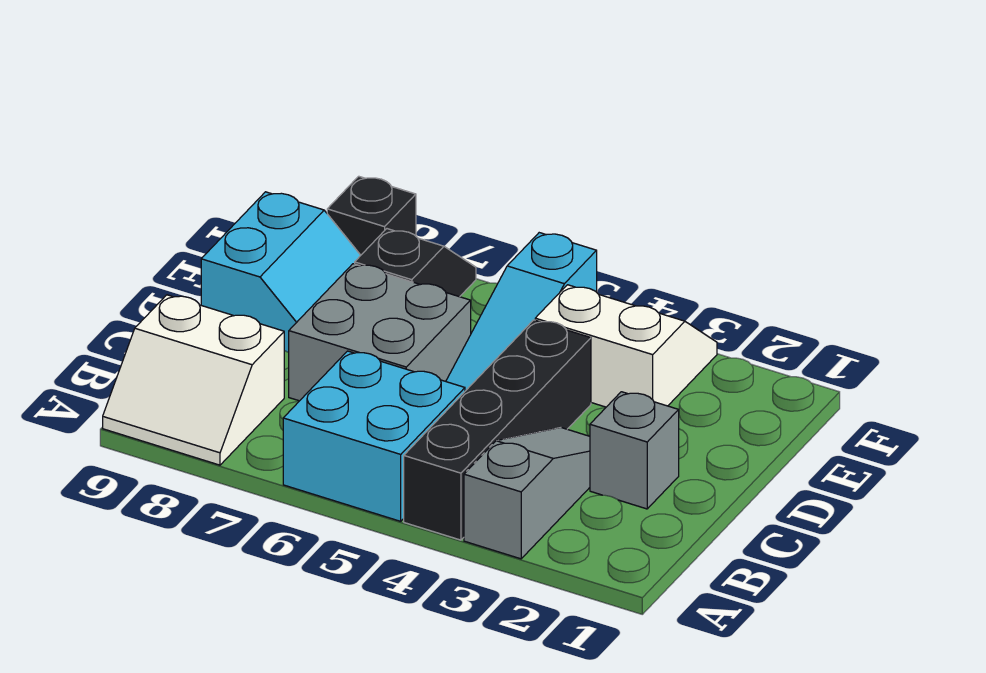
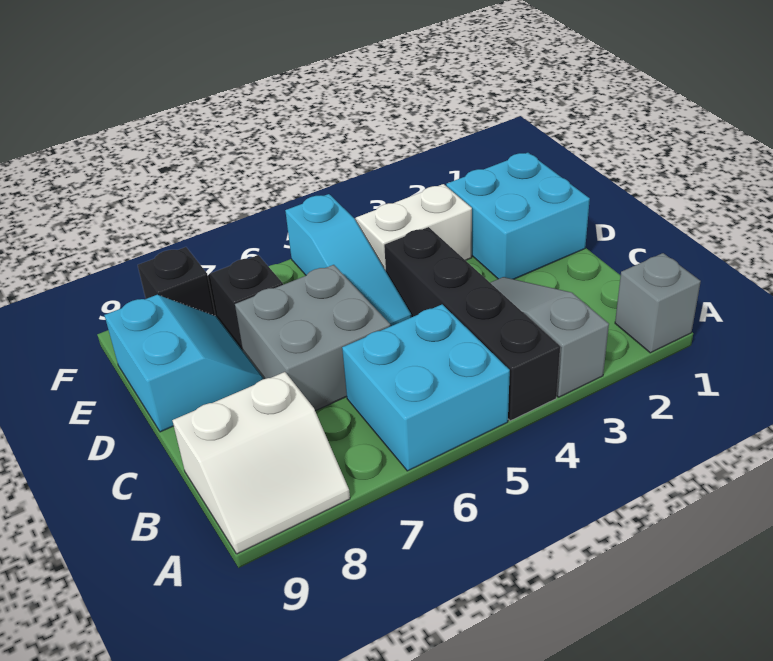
grey brick C2 level 1 -> grey brick A1 level 1
none -> cyan brick D1:E2 level 1

